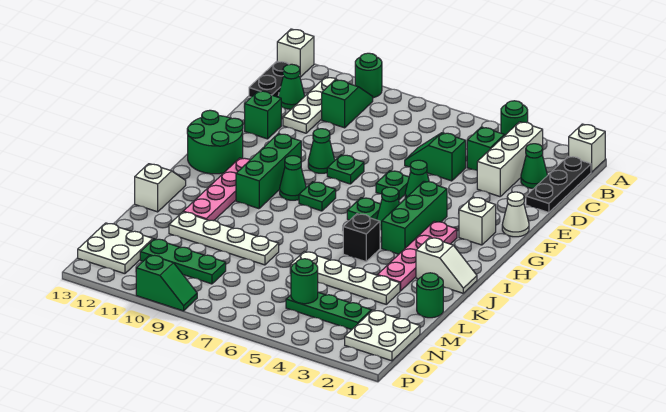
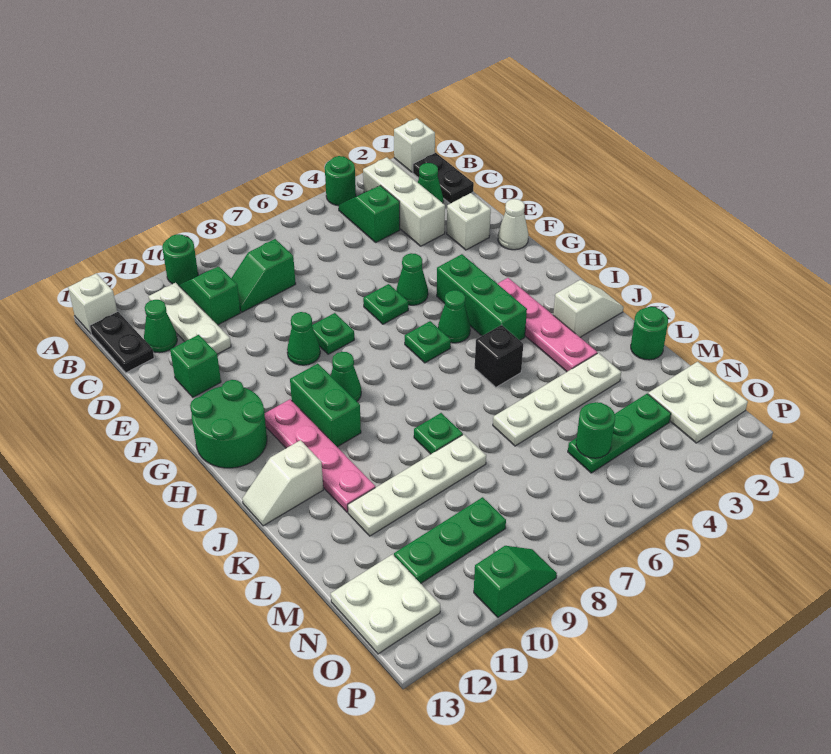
black plate B1:D1 level 1 -> black plate B1:C1 level 1
green slope D5:D6 level 1 top 5 -> green slope C8:C9 level 1 top 8
white brick G2 level 1 -> white brick E2 level 1
green brick G10:I10 level 1 -> green brick H10:I10 level 1
green plate H8 level 1 -> green plate K8 level 1
white slope J13:K13 level 1 top K -> white slope J12:J13 level 1 top 12

